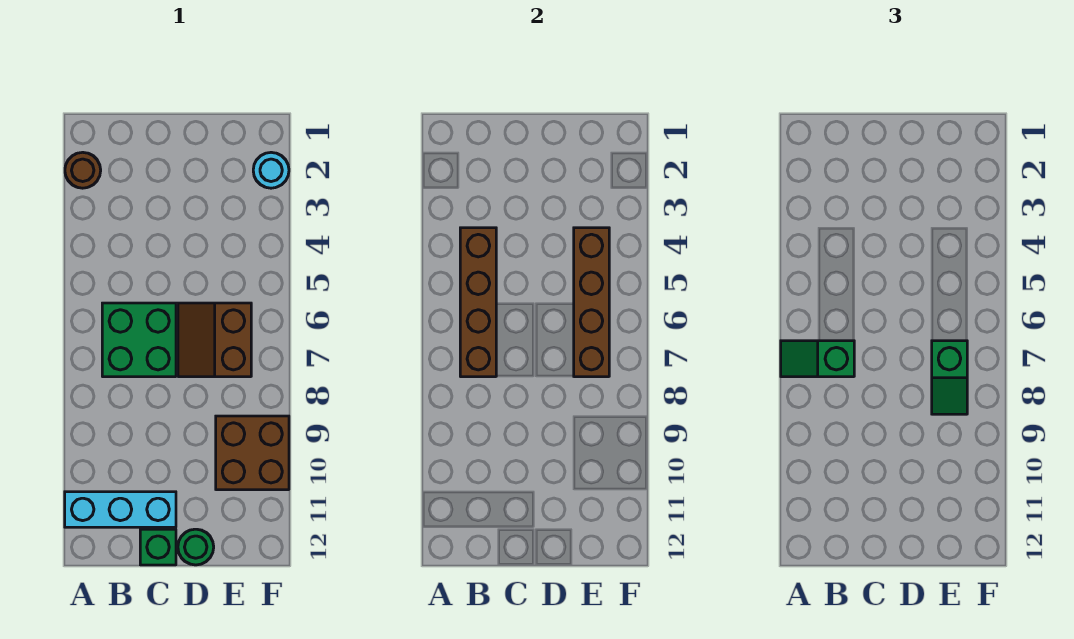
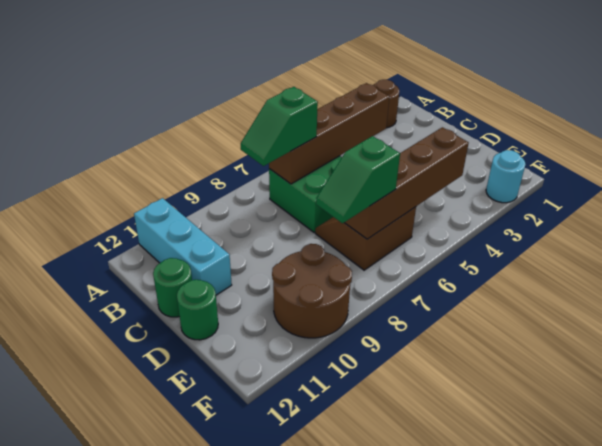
green slope A7:B7 level 3 top B -> green slope B7:B8 level 3 top 7
green brick C12 level 1 -> green round brick C12 level 1
brown brick E9:F10 level 1 -> brown round brick E9:F10 level 1

